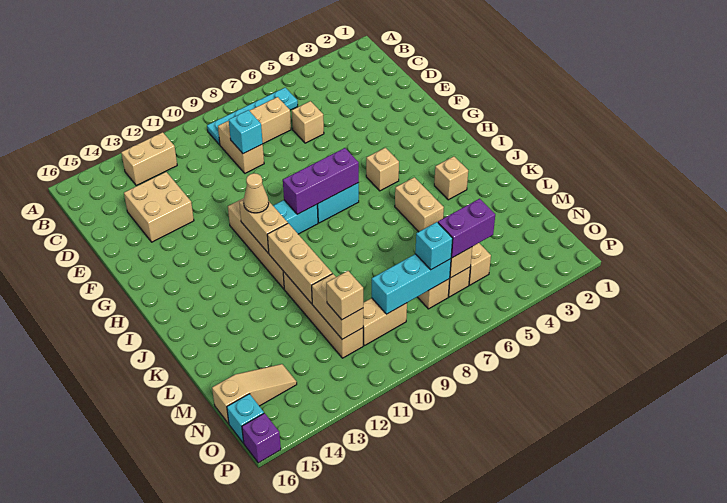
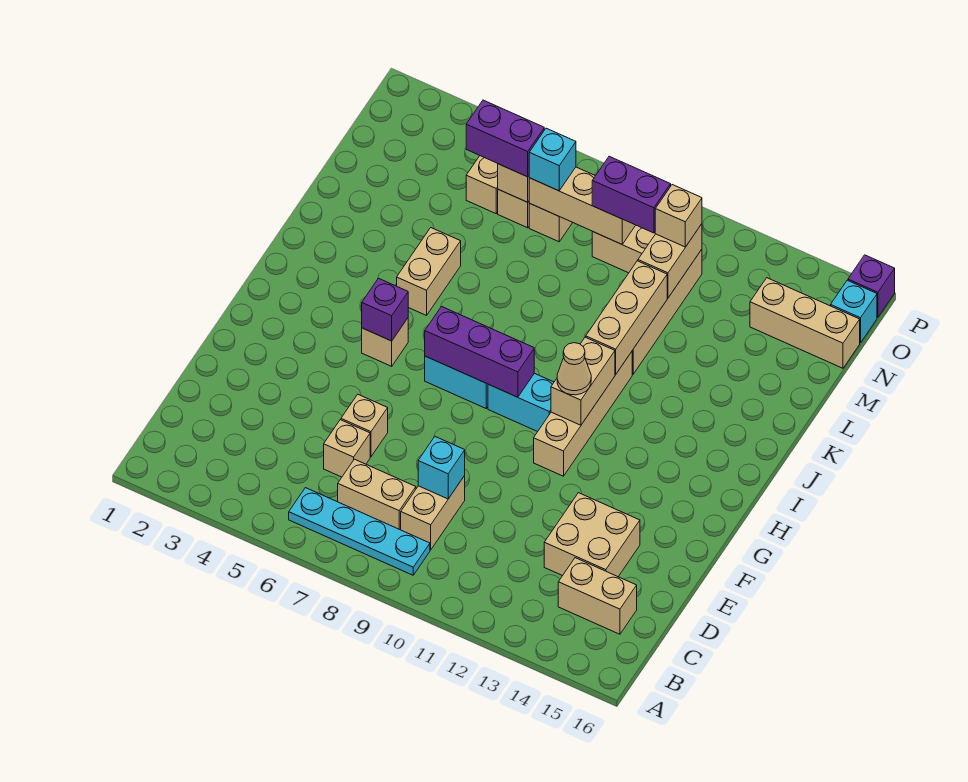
tan brick B12:B13 level 1 -> tan brick C14:C15 level 1
none -> purple brick H5 level 2
tan brick J3 level 1 -> tan brick E6 level 1
cyan brick N7:N9 level 2 -> tan brick N7:N9 level 2
none -> purple brick N9:N10 level 3
tan slope N14:N16 level 1 top 16 -> tan brick N14:N16 level 1

